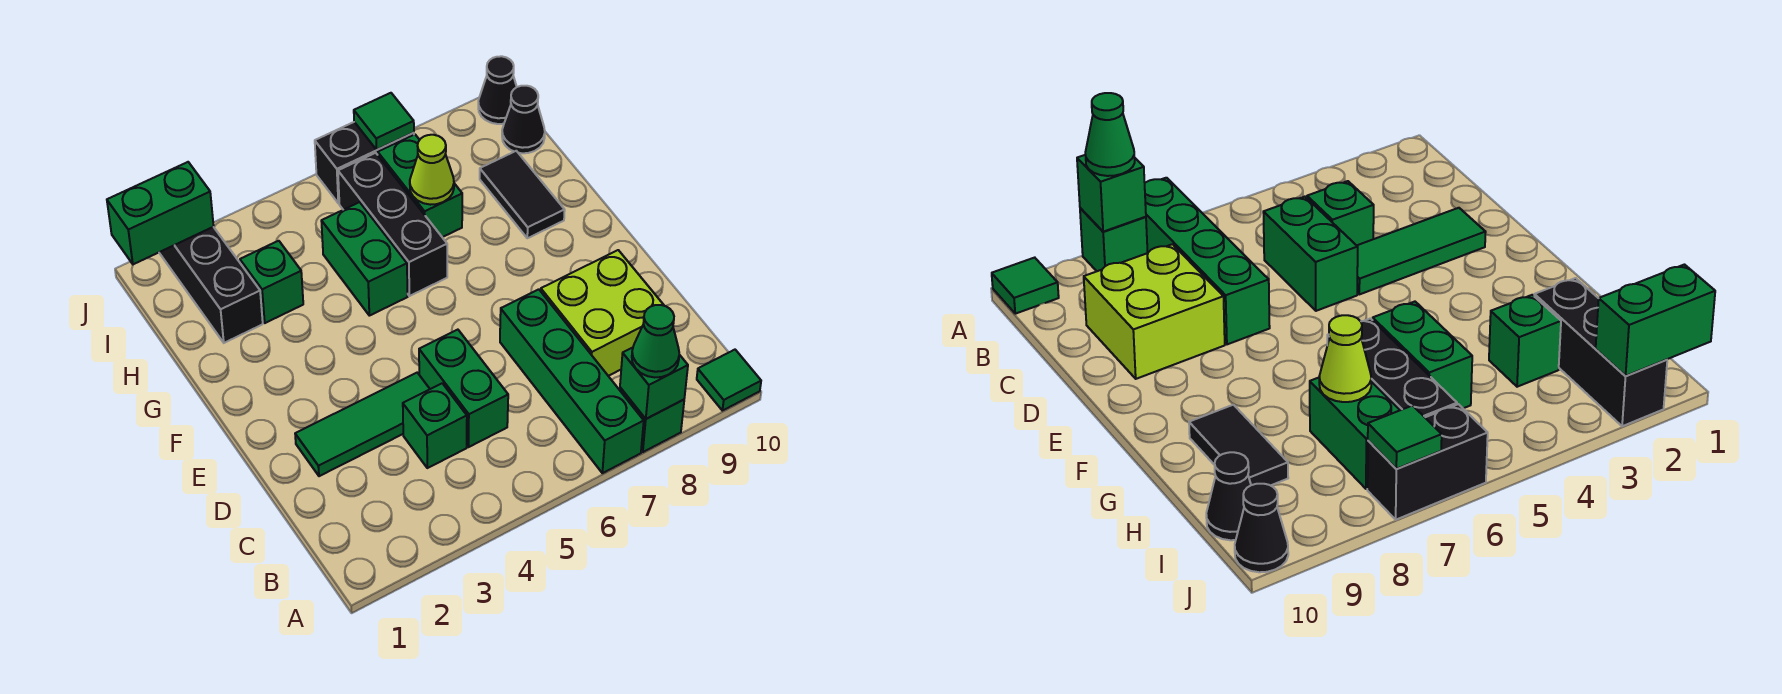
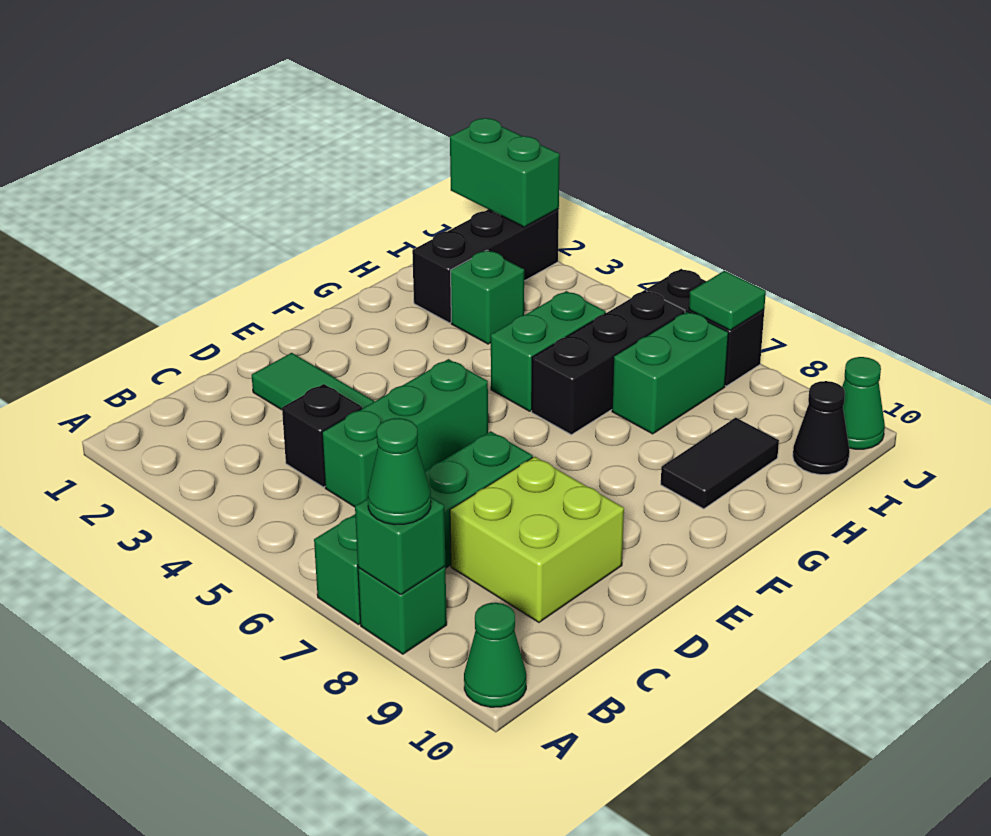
green tile A10 level 1 -> green cone A10 level 1
green brick C4 level 1 -> black brick C4 level 1
green brick C5:D5 level 1 -> green brick C5:E5 level 1
lime cone H7 level 2 -> none
black cone J10 level 1 -> green cone J10 level 1

